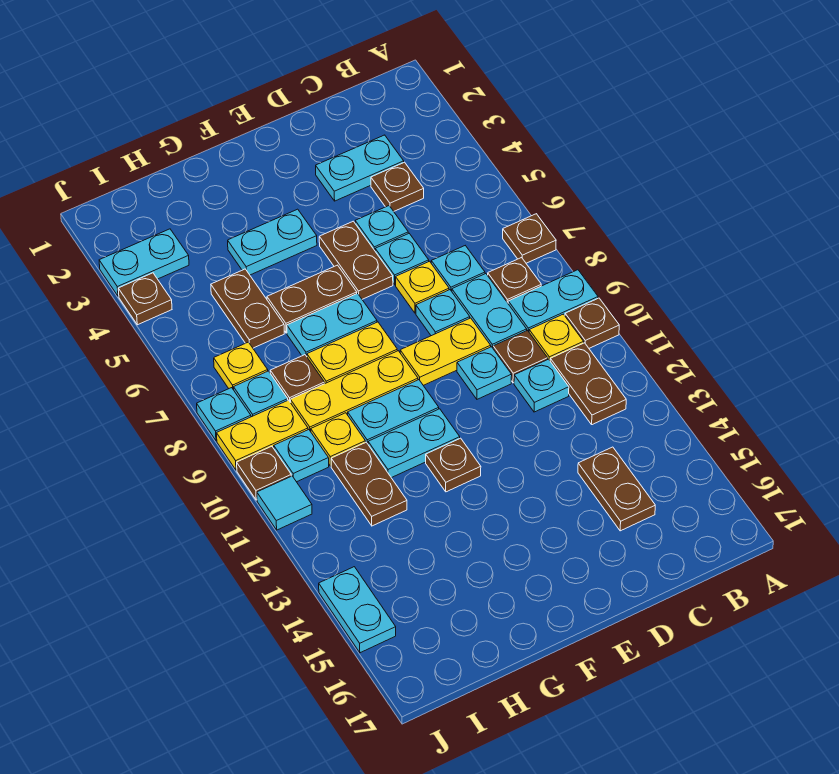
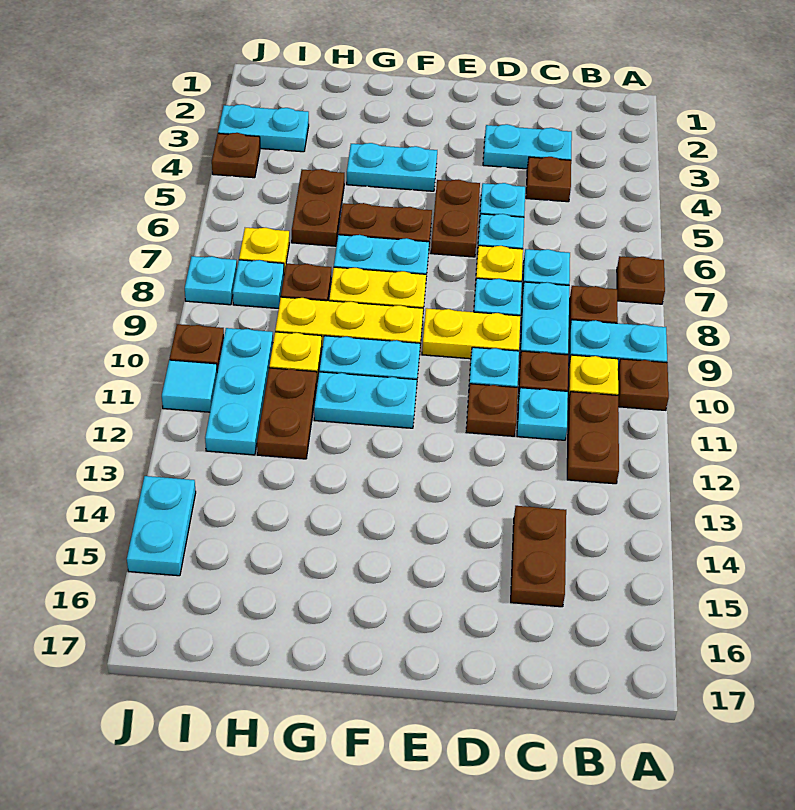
brown plate F12 level 1 -> brown plate D11 level 1
yellow plate I9:J9 level 1 -> none
cyan plate I10 level 1 -> cyan plate I10:I12 level 1

